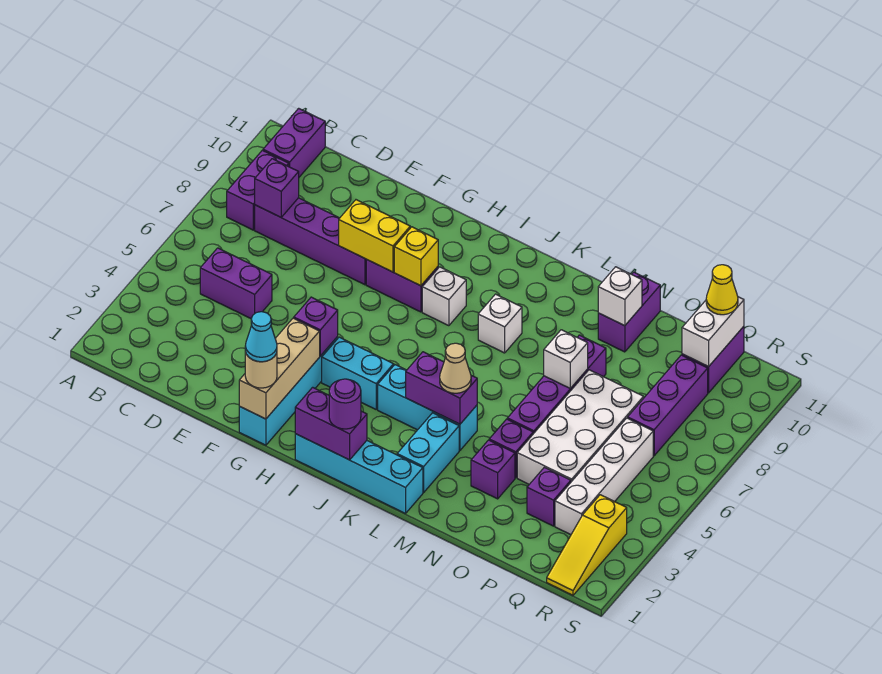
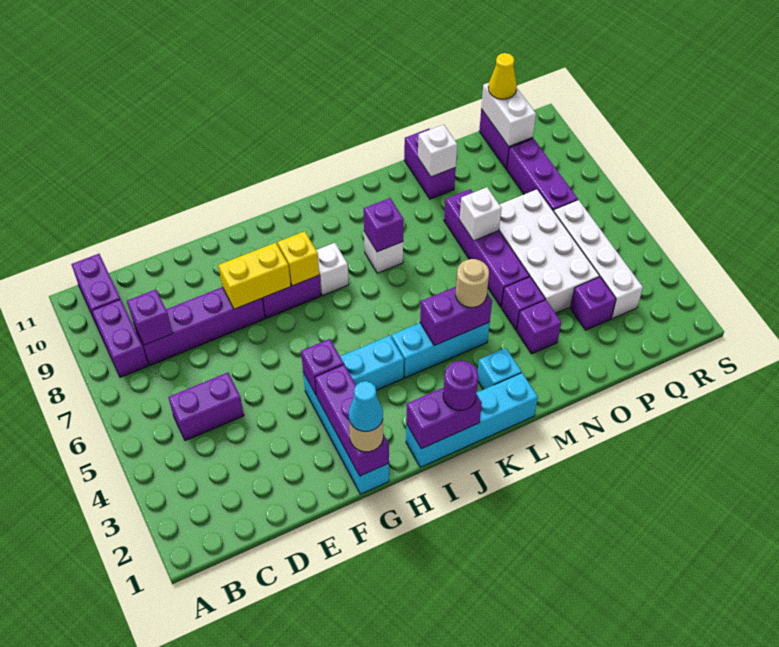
tan brick G1:G3 level 2 -> purple brick G1:G3 level 2
none -> purple brick K8 level 2
cyan brick L2:L3 level 1 -> cyan brick L2 level 1
tan cone L4 level 3 -> tan round brick L4 level 3
yellow slope R1:R3 level 1 top 3 -> none

